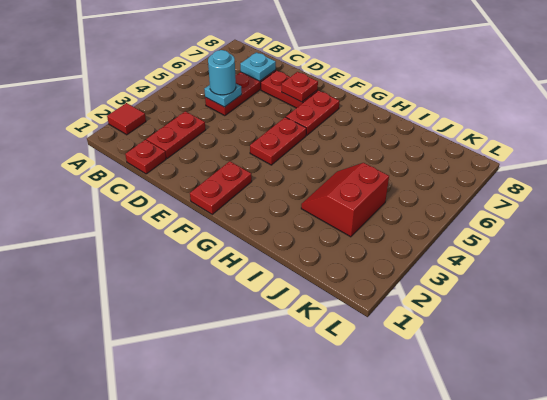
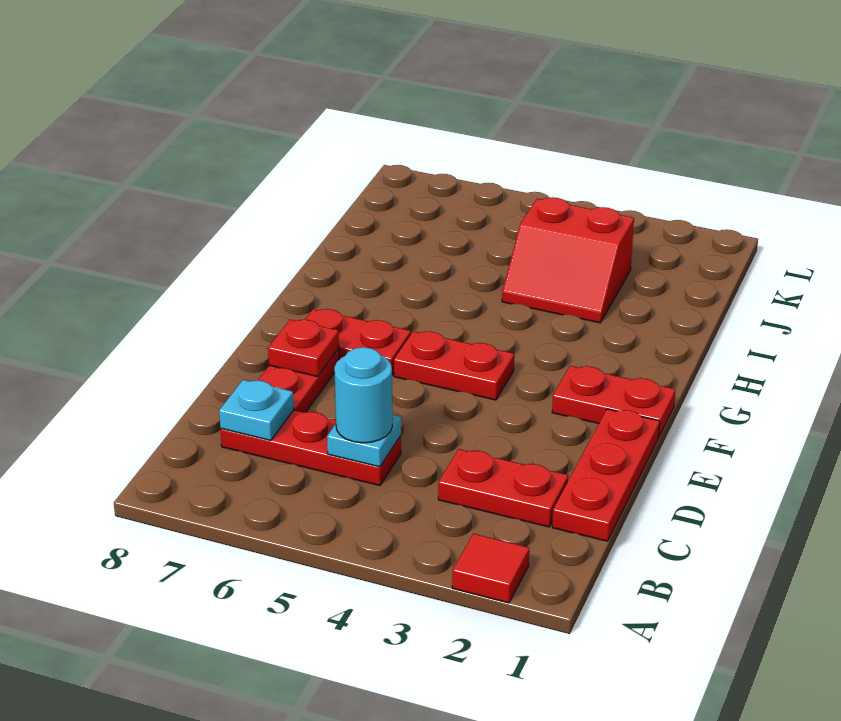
red plate C1 level 1 -> red plate C1:E1 level 1

